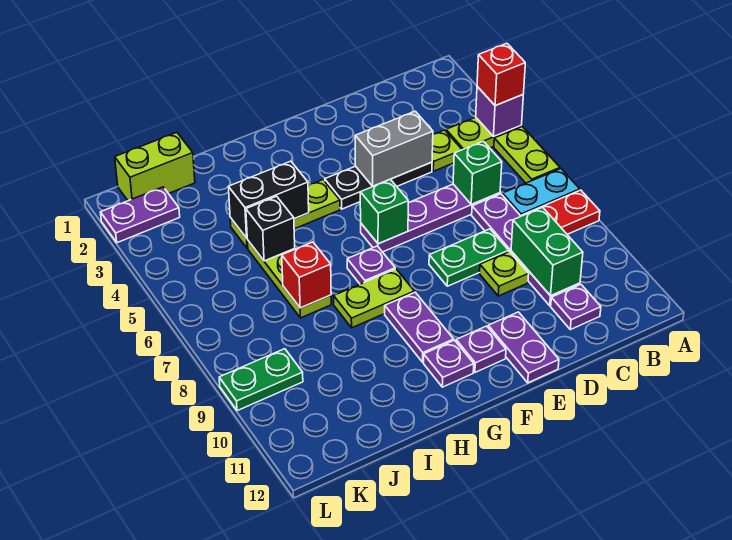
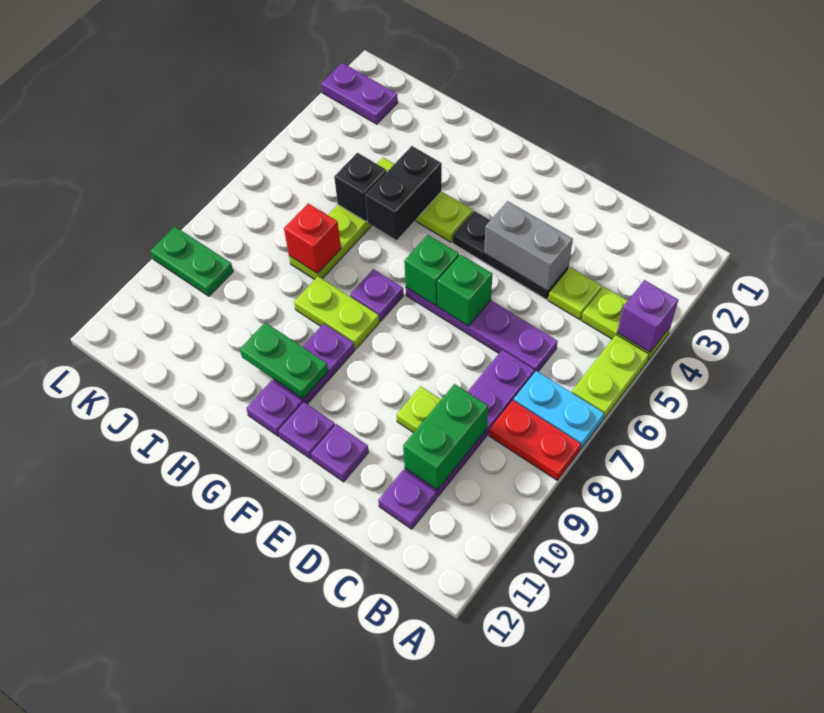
red brick A4 level 3 -> none
green brick C6 level 2 -> green brick E6 level 2
green plate D8:E8 level 1 -> green plate G10:H10 level 2
purple plate E11:E12 level 1 -> purple plate E11 level 1
black brick H4:I4 level 2 -> black brick H4:H5 level 2
lime brick J1:K1 level 1 -> none

